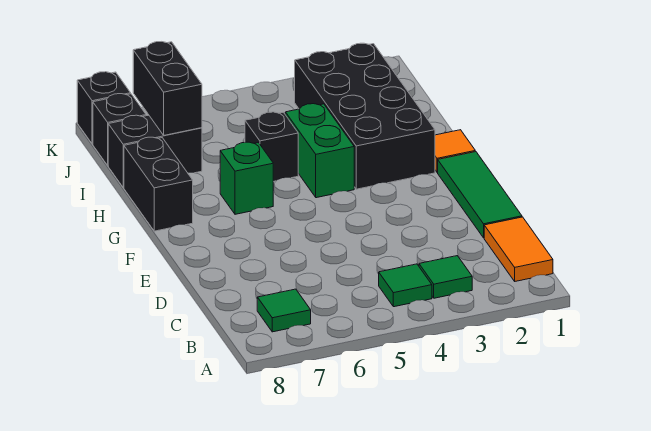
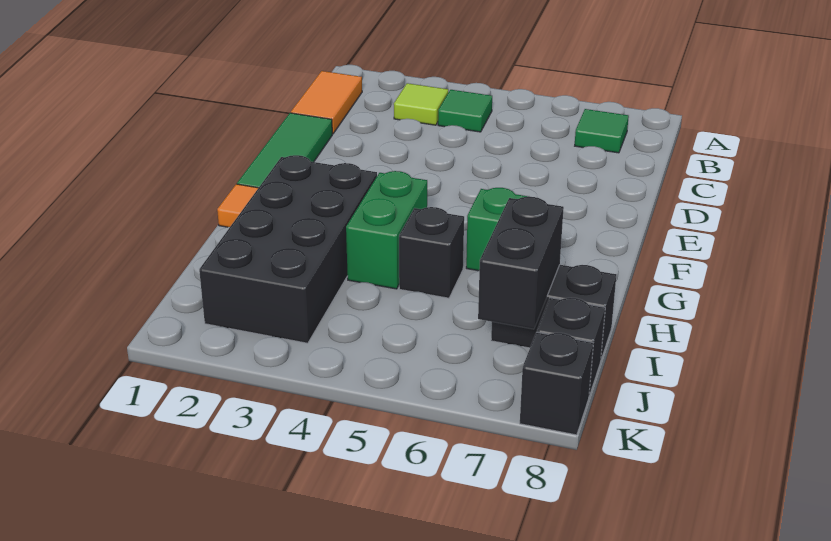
green tile B3 level 1 -> lime tile B3 level 1
black brick G8:H8 level 1 -> none

